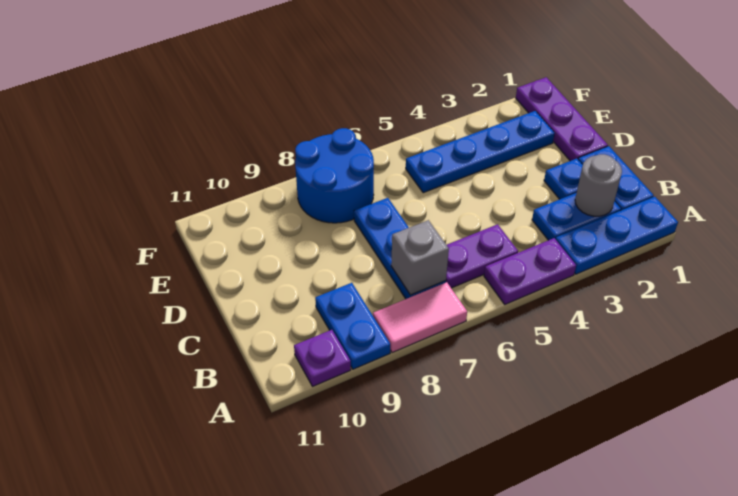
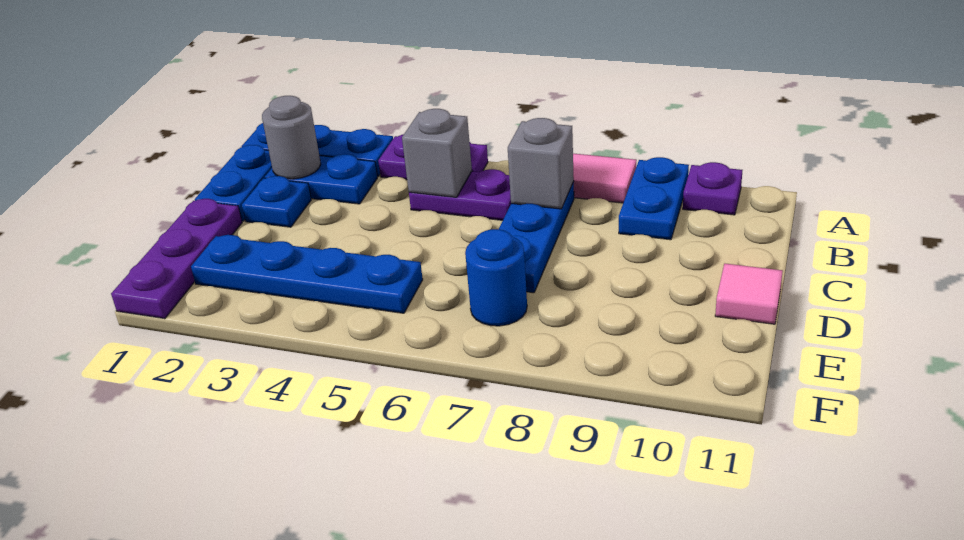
none -> grey brick B5 level 2
none -> pink tile D11 level 1
blue round brick E7:F8 level 1 -> blue round brick E7 level 1

